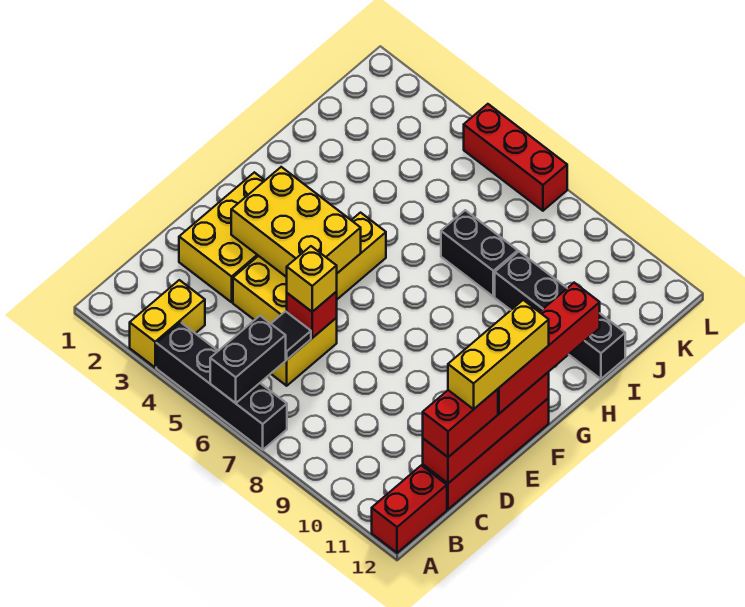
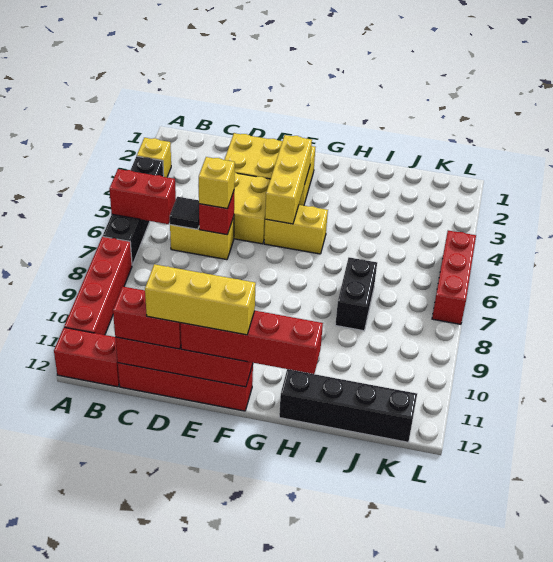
yellow brick A3:B3 level 1 -> yellow brick A3 level 1
black brick A6:B6 level 2 -> red brick A6:B6 level 2
none -> red brick A8:A11 level 1
yellow brick E3:F5 level 2 -> yellow brick F3:F5 level 2
black brick I9:I12 level 1 -> black brick H12:K12 level 1

